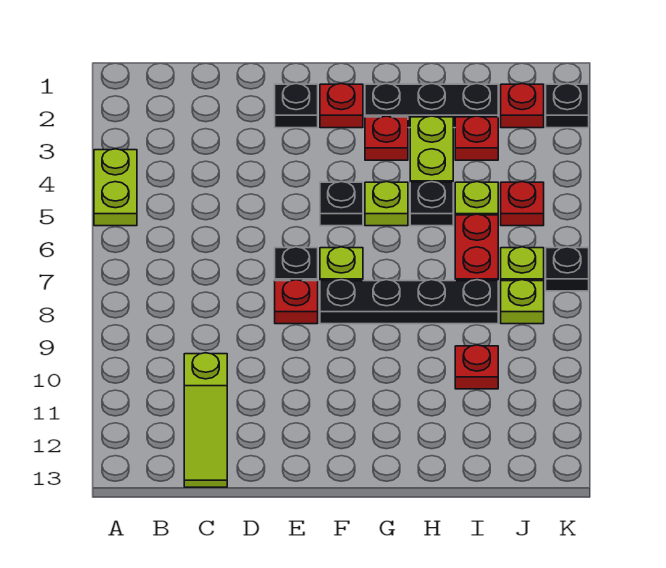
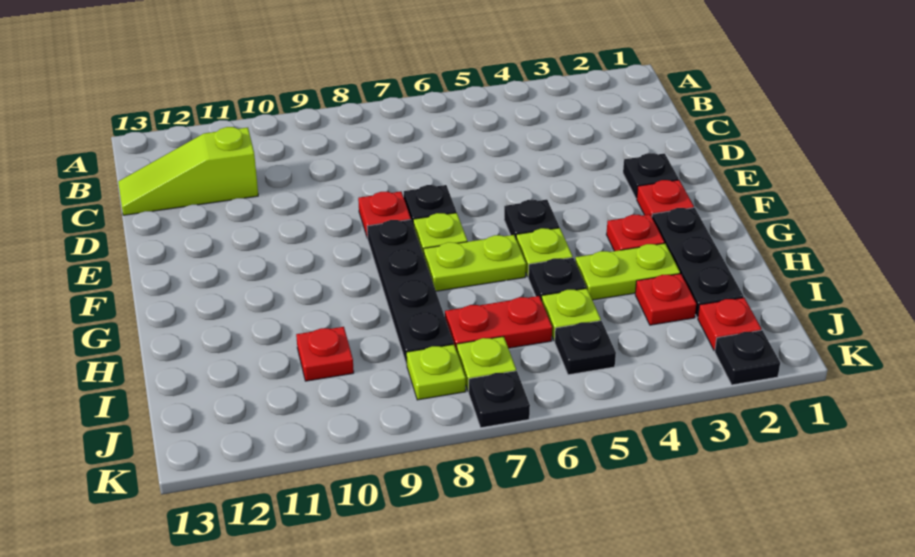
lime plate A4:A5 level 1 -> lime plate G6:G7 level 1
red plate J5 level 1 -> black plate J5 level 1

